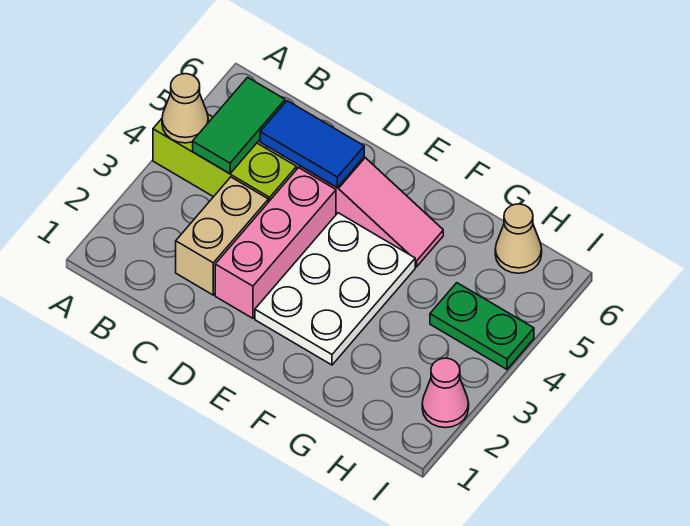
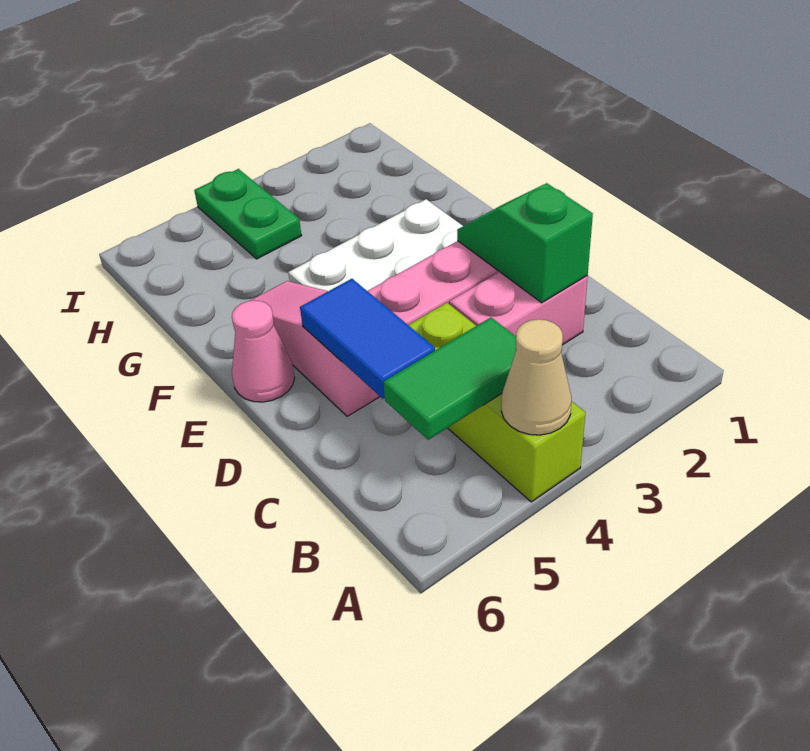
tan brick C2:C3 level 1 -> pink brick C2:C3 level 1
none -> green slope C2:D2 level 2 top C
tan cone H6 level 1 -> none
pink cone I2 level 1 -> pink cone E6 level 1

